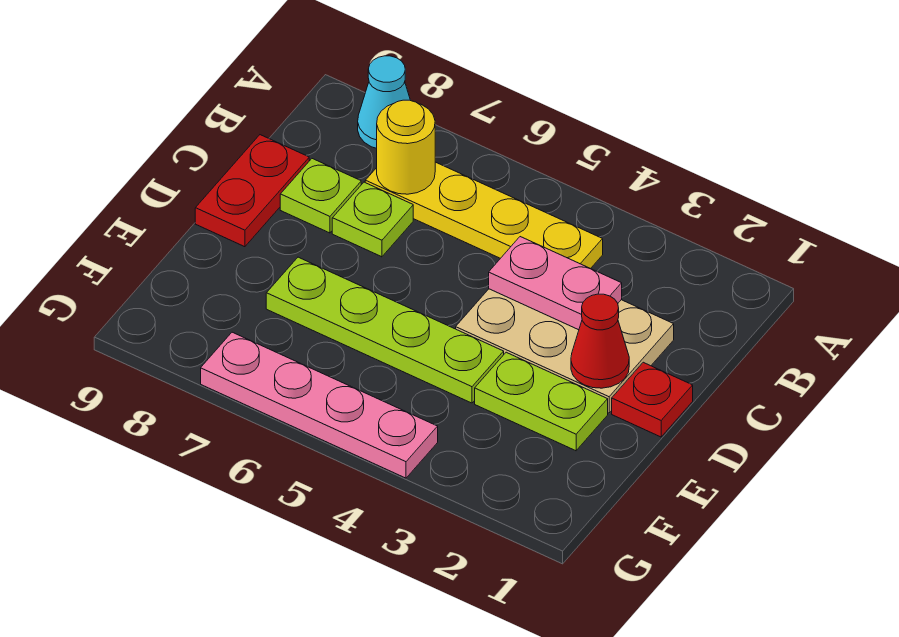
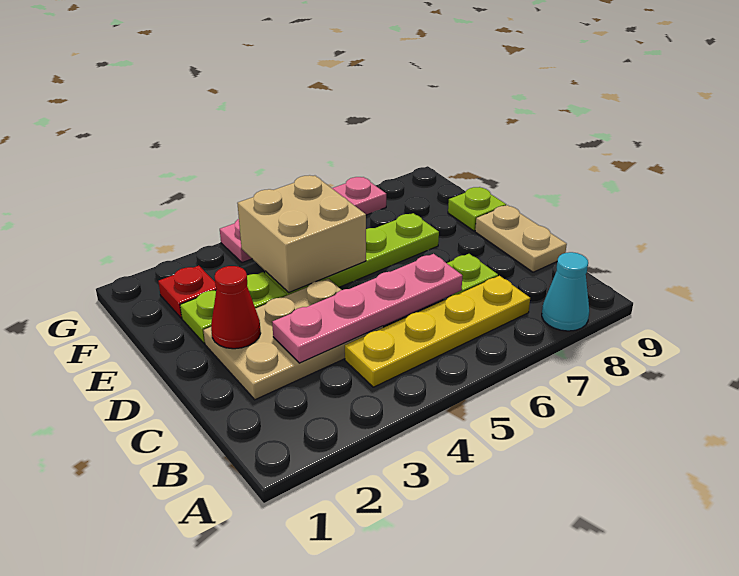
yellow round brick B7 level 2 -> none
pink plate C3:C4 level 2 -> pink plate C3:C6 level 2
lime plate C8 level 1 -> lime plate E9 level 1
red plate C9:D9 level 1 -> tan plate C9:D9 level 1
red plate D1 level 1 -> red plate F2 level 1
none -> tan brick E4:F5 level 2

